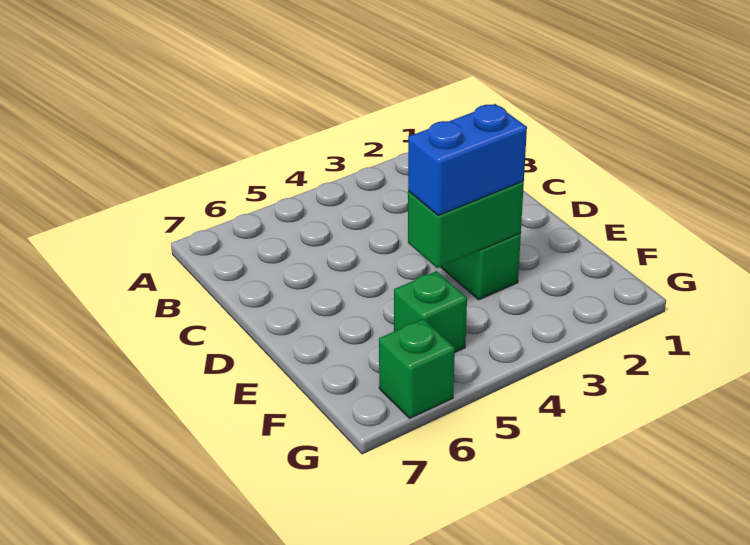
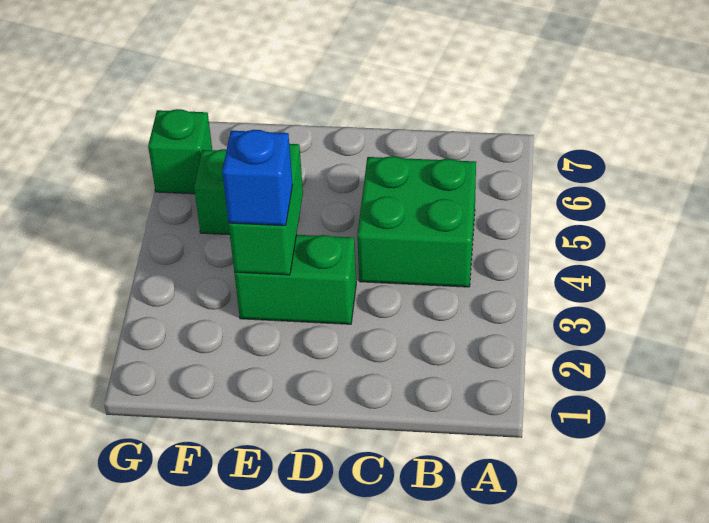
none -> green brick B4:C5 level 1
blue brick E3:E4 level 3 -> blue brick E3 level 3

